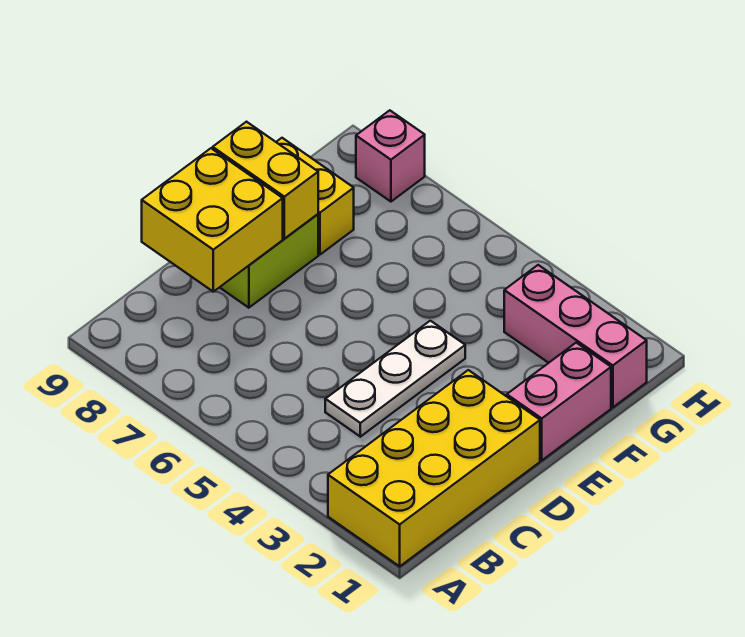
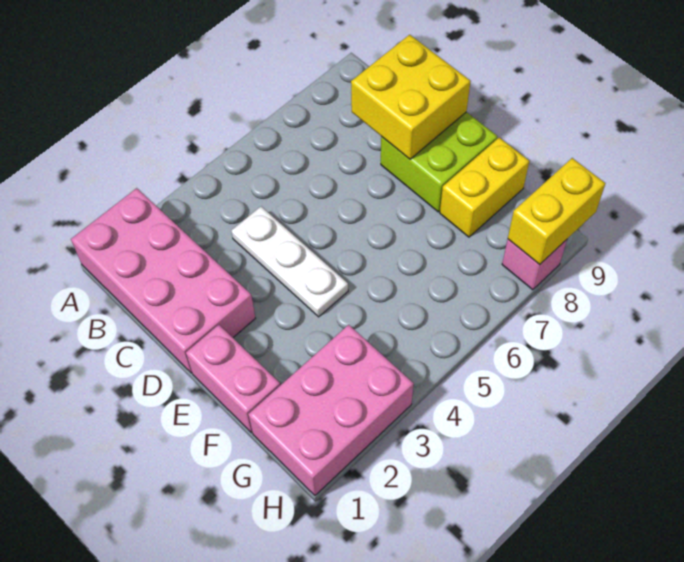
yellow brick A1:D2 level 1 -> pink brick A1:D2 level 1
yellow brick E8:E9 level 2 -> yellow brick H8:H9 level 2
pink brick G1:G3 level 1 -> pink brick G1:H3 level 1

